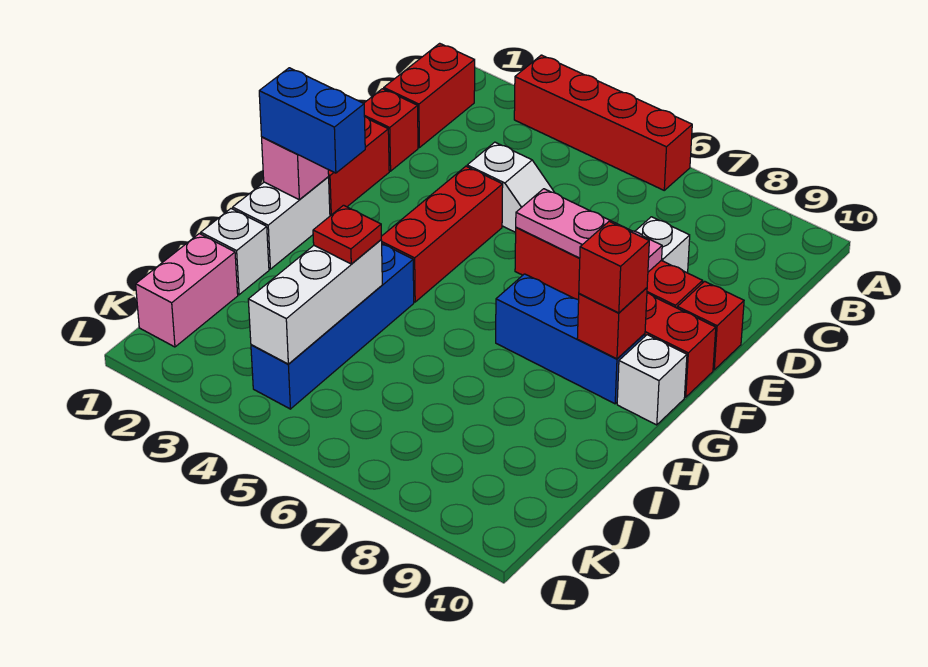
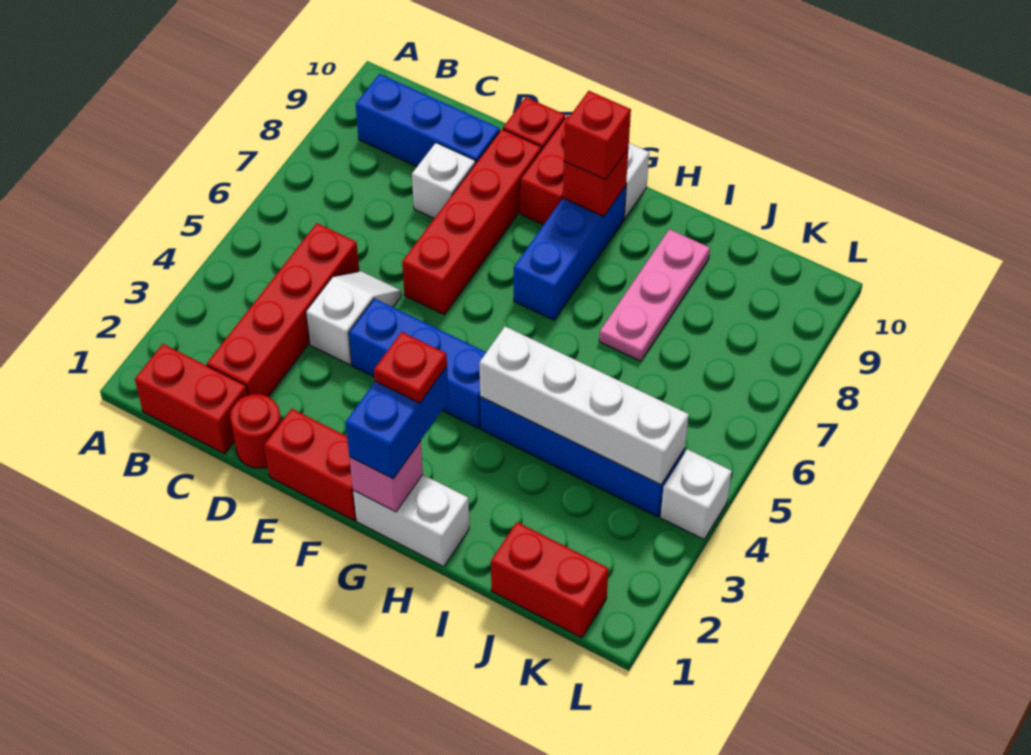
red brick A3:A6 level 1 -> red brick C2:C5 level 1
none -> blue brick B9:D9 level 1
red brick D1 level 1 -> red round brick D1 level 1
red brick E4:G4 level 1 -> blue brick E4:G4 level 1
pink plate E6:E8 level 2 -> pink plate I7:I9 level 1
white brick I1 level 1 -> white brick L4 level 1
white brick I4:K4 level 2 -> white brick H4:K4 level 2
red plate I4 level 3 -> red plate G2 level 4
pink brick J1:K1 level 1 -> red brick J1:K1 level 1

